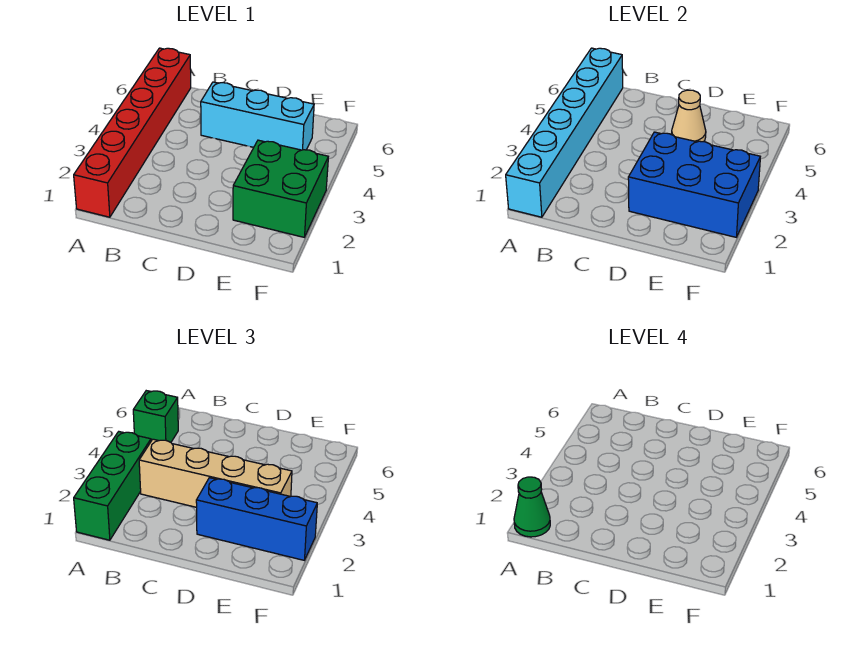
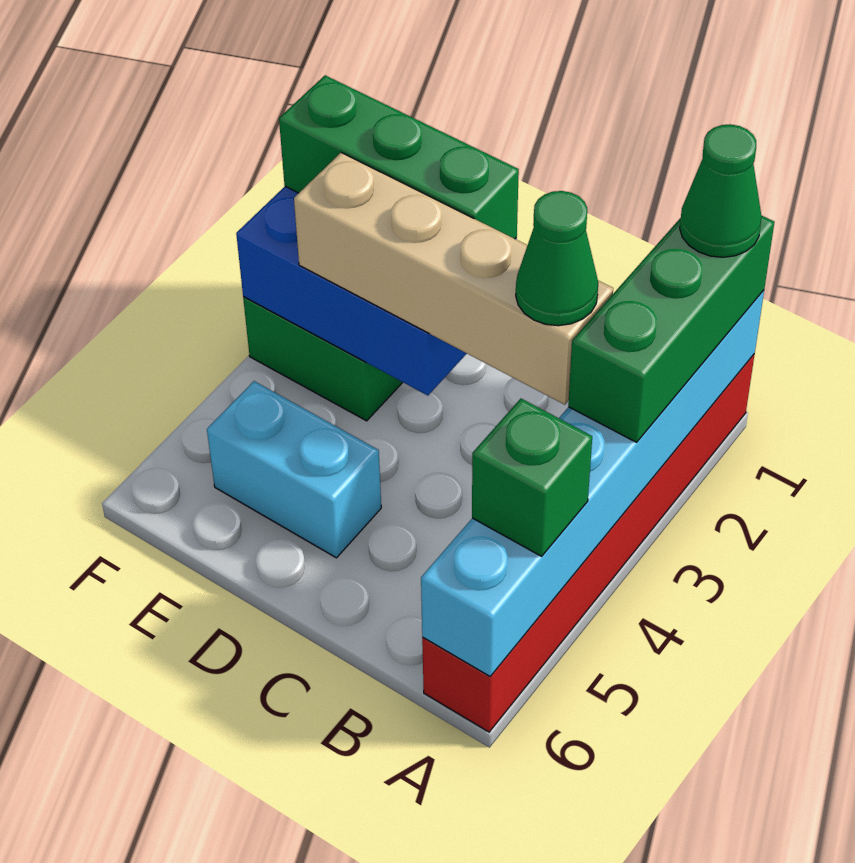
none -> green cone B3 level 4
cyan brick C5:E5 level 1 -> cyan brick D5:E5 level 1
blue brick D2:F2 level 3 -> green brick D2:F2 level 3
tan cone D5 level 2 -> none

